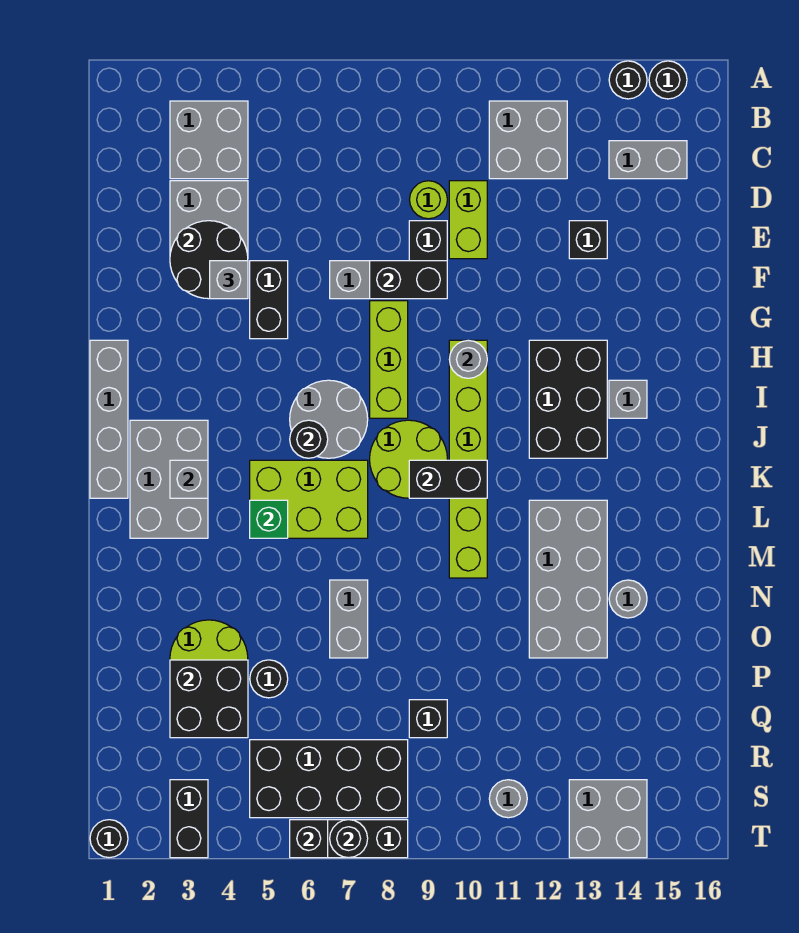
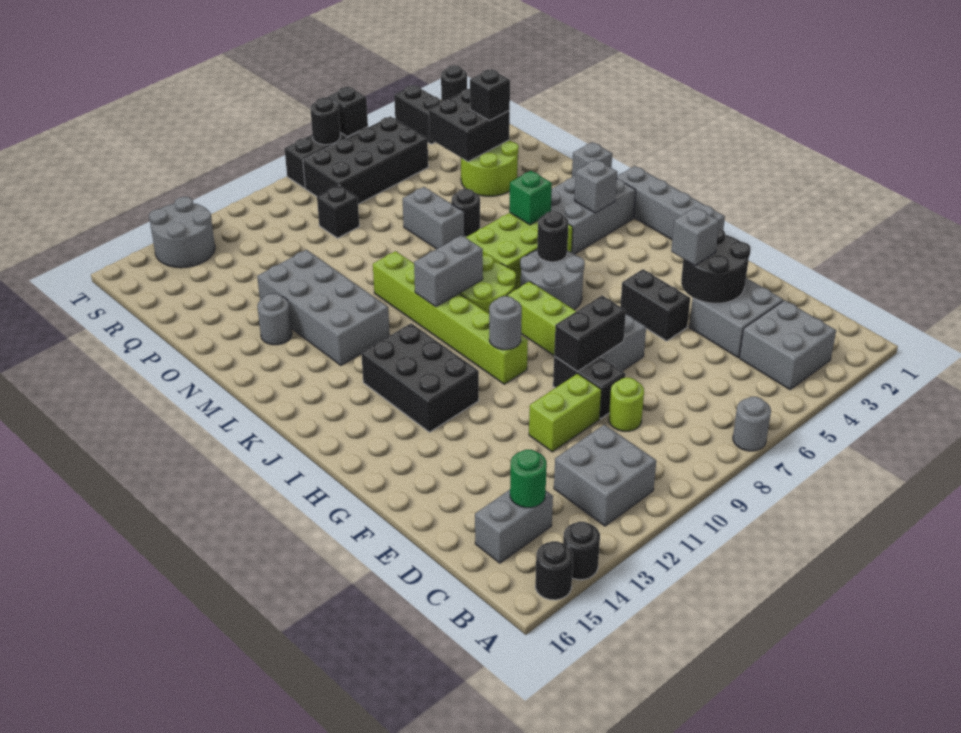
none -> green round brick C14 level 2
lime brick D10:E10 level 1 -> lime brick E10:E11 level 1
black brick E13 level 1 -> black brick P3 level 3
grey brick I14 level 1 -> grey brick M1 level 1
grey brick J2:L3 level 1 -> grey brick K2:L4 level 1
black brick K9:K10 level 2 -> grey brick K9:K10 level 2
black round brick P5 level 1 -> black round brick N6 level 1
grey round brick S11 level 1 -> grey round brick A7 level 1
grey brick S13:T14 level 1 -> grey round brick S13:T14 level 1

